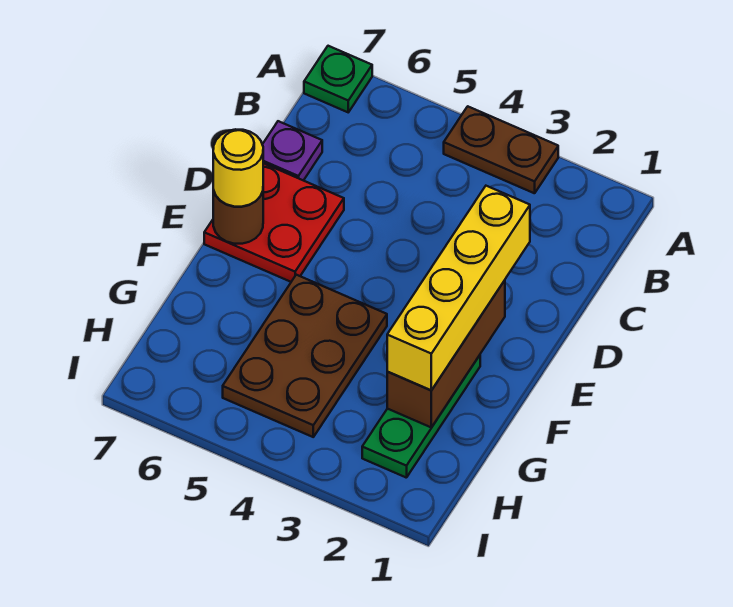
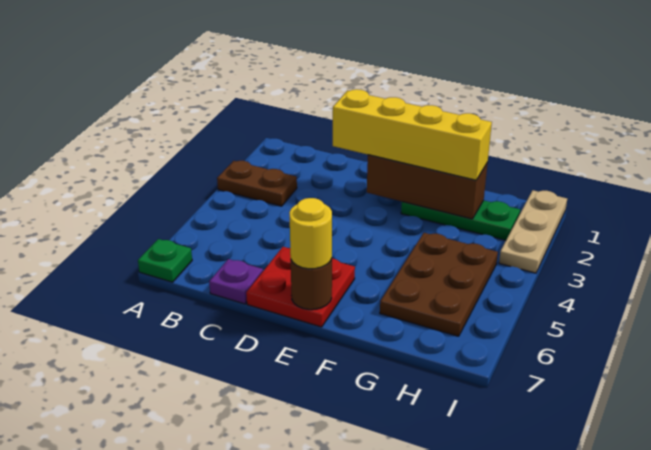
brown plate A3:A4 level 1 -> brown plate A3:B3 level 1
brown plate F4:H5 level 1 -> brown plate G4:H6 level 1
none -> tan plate I1:I3 level 1

